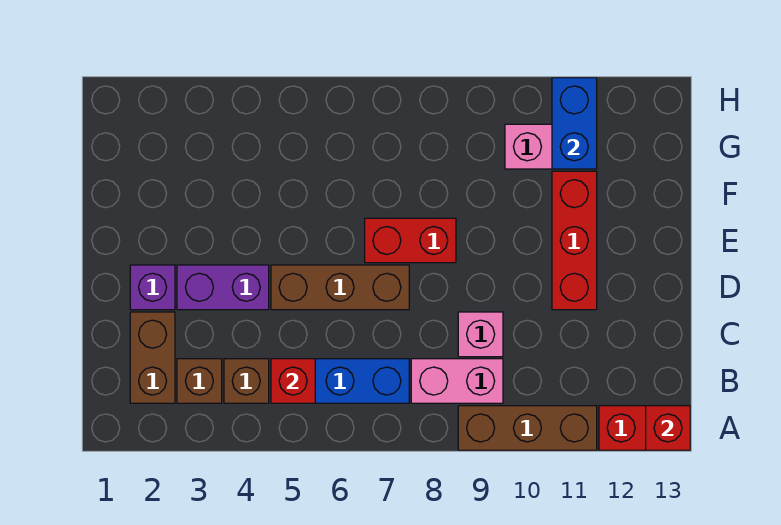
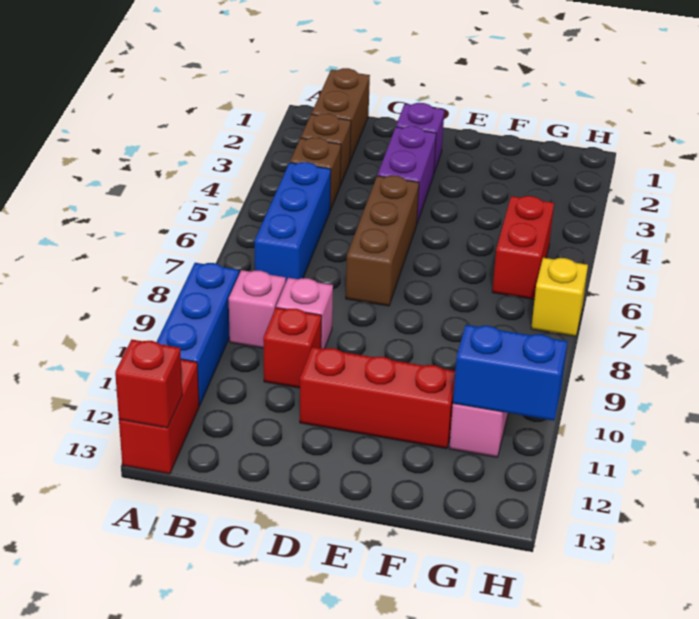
brown brick A9:A11 level 1 -> blue brick A9:A11 level 1
brown brick B2:C2 level 1 -> brown brick B1:B2 level 1
red brick B5 level 2 -> red brick C10 level 1
pink brick B8:B9 level 1 -> pink brick B9 level 1
red brick E7:E8 level 1 -> red brick G5:G6 level 1
none -> yellow brick H7 level 1

